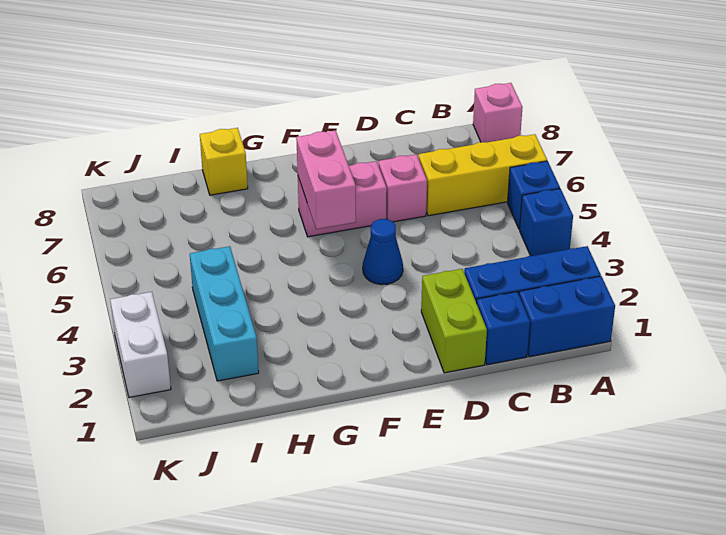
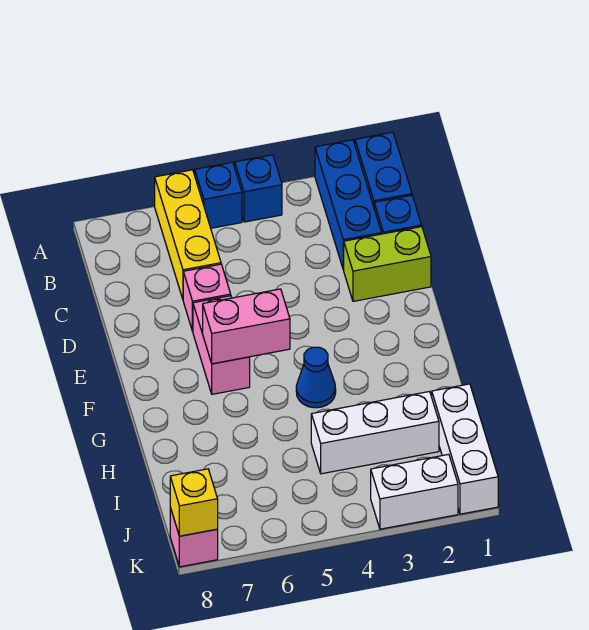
pink brick A8 level 1 -> pink brick K8 level 1
blue cone E4 level 1 -> blue cone G4 level 1
yellow brick H8 level 1 -> yellow brick K8 level 2
none -> white brick I1:K1 level 1
cyan brick I2:I4 level 1 -> white brick I2:I4 level 1

